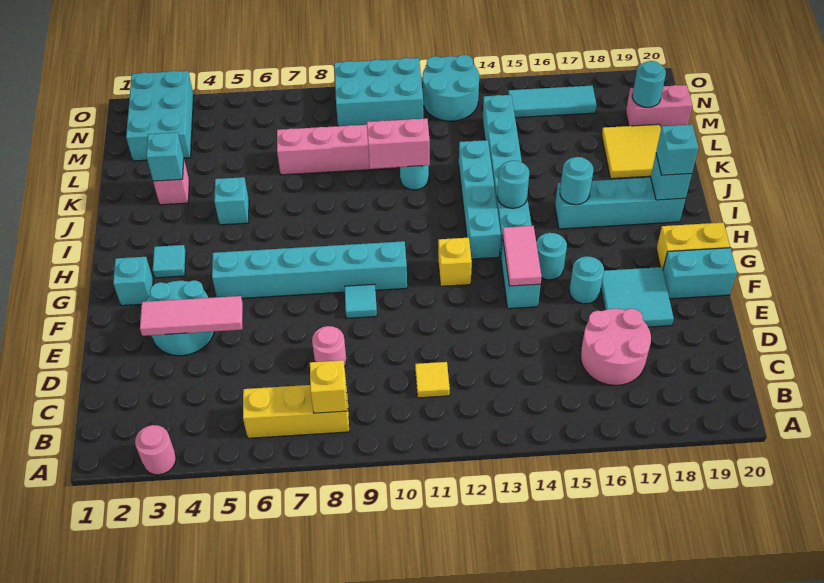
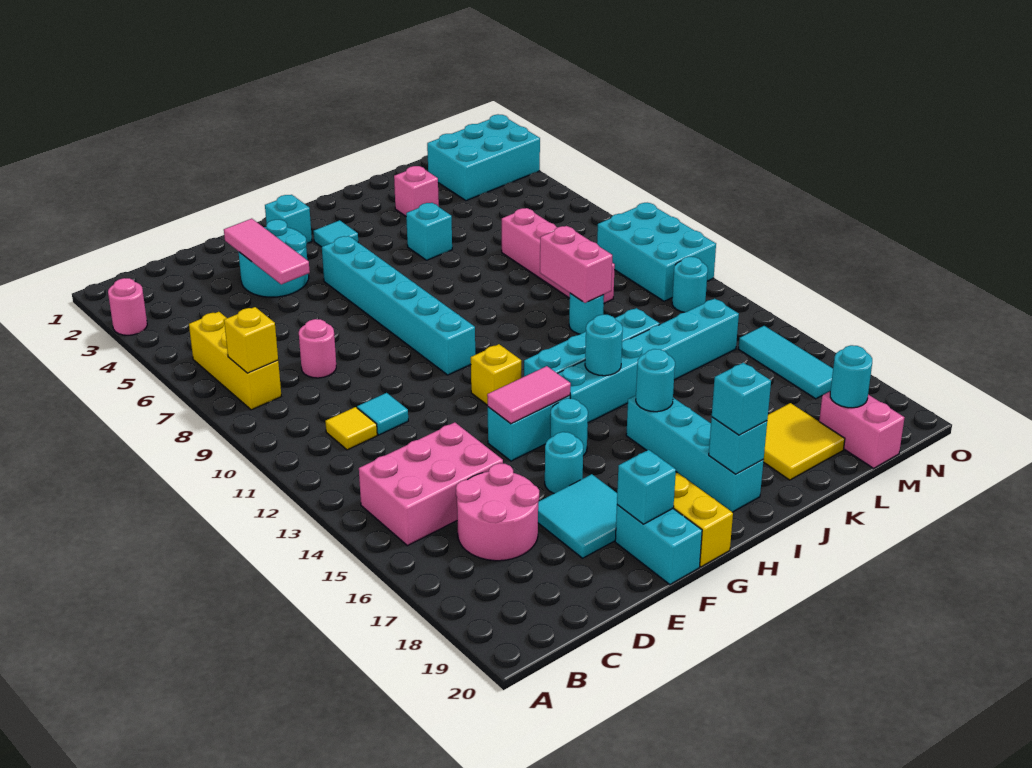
none -> pink brick B14:D15 level 1
cyan tile F9 level 1 -> cyan tile D11 level 1
cyan brick K3 level 2 -> cyan brick F19 level 2
cyan round brick N12:O13 level 1 -> cyan round brick N12 level 1

